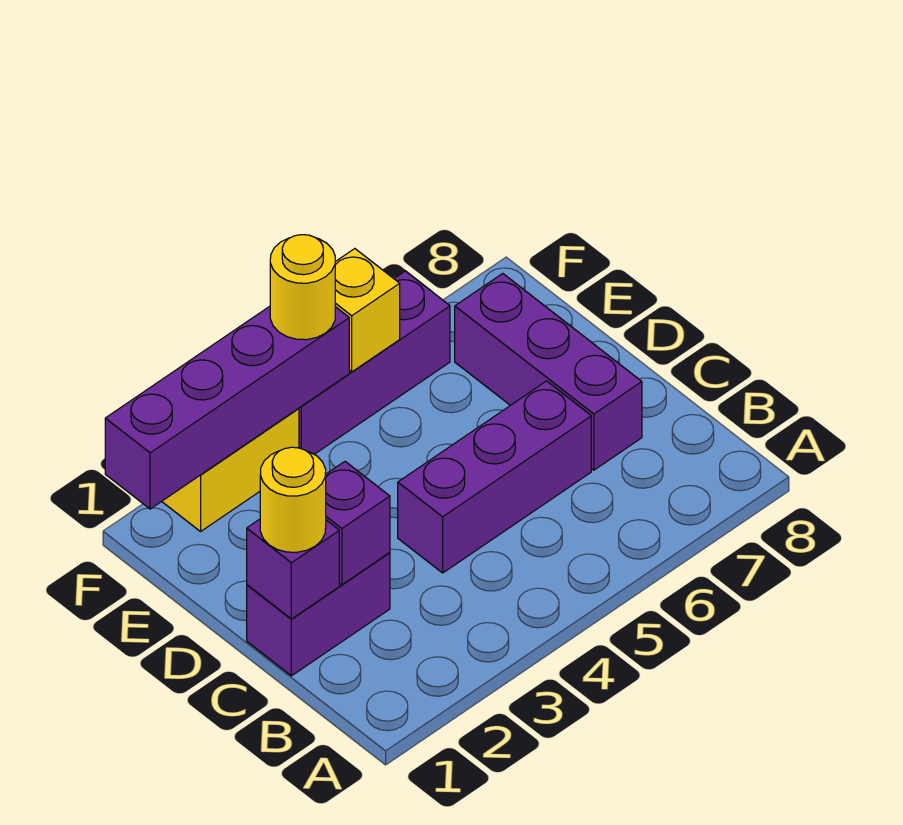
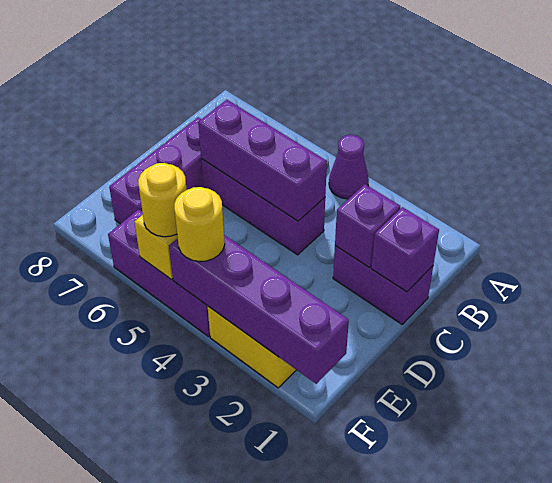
none -> purple cone A4 level 1
yellow round brick C1 level 3 -> yellow round brick F5 level 3
none -> purple brick C4:C6 level 2

